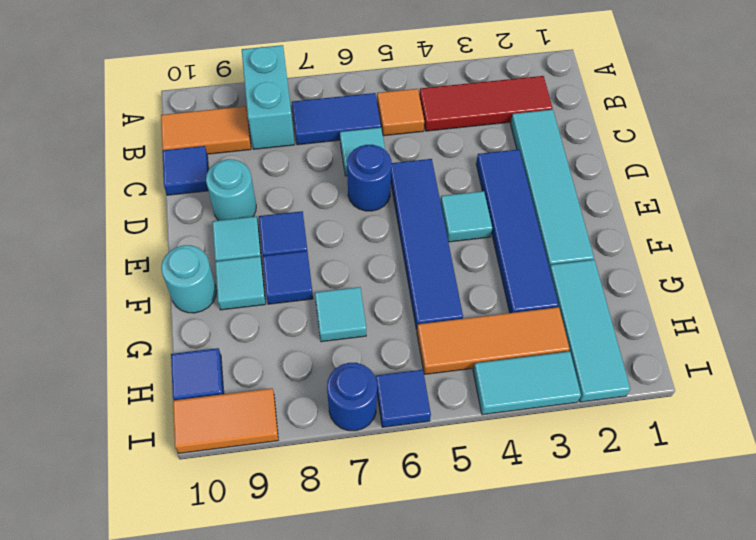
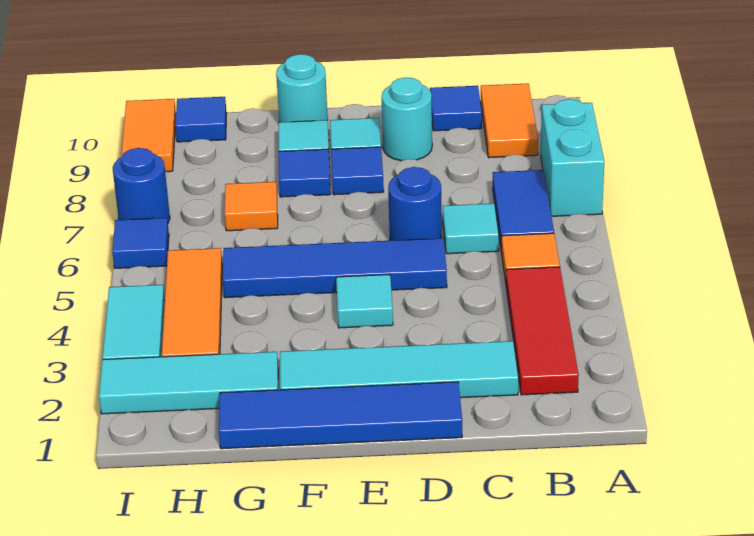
cyan brick A8:B8 level 1 -> cyan brick A7:A8 level 1
blue tile D3:G3 level 1 -> blue tile D1:G1 level 1
cyan tile G7 level 1 -> orange tile G7 level 1

